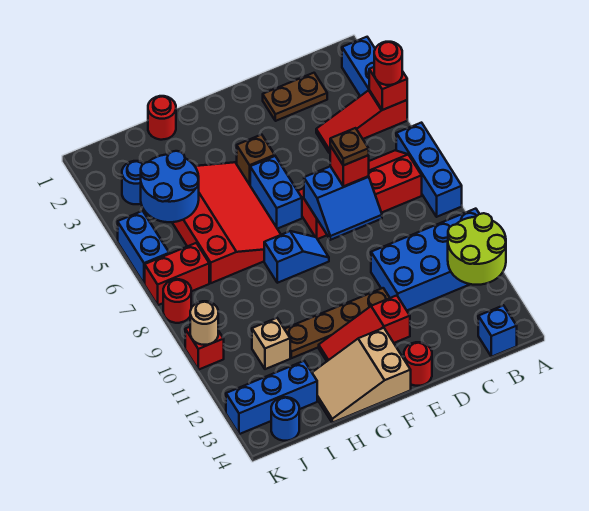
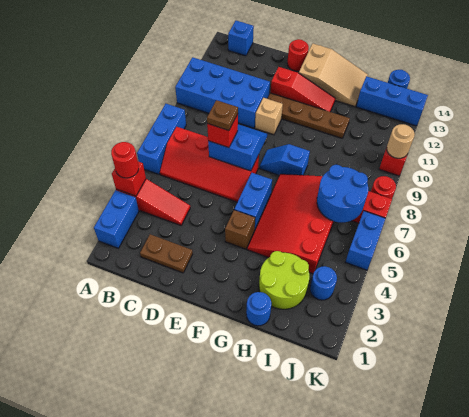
lime round brick A11:B12 level 2 -> lime round brick H2:I3 level 1
red round brick H1 level 1 -> blue round brick H1 level 1
blue round brick I4:J5 level 2 -> blue round brick I6:J7 level 2
tan brick I11 level 1 -> tan brick E10 level 1

